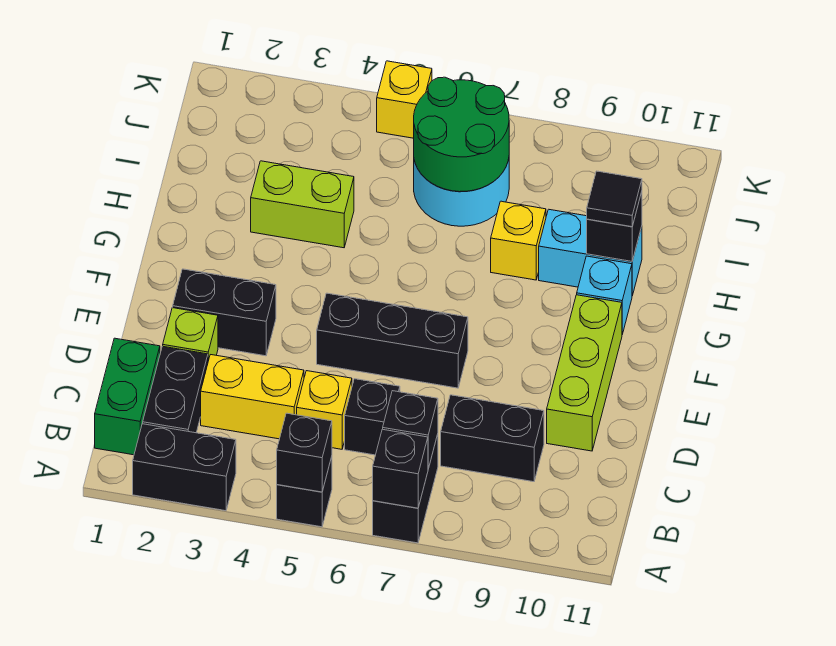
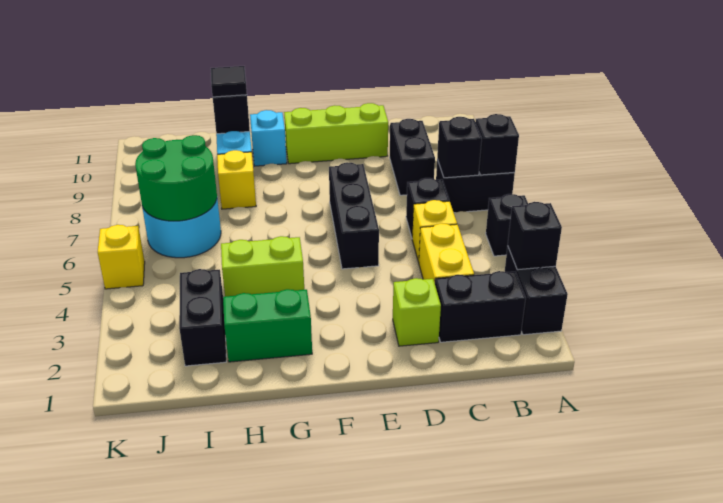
black brick A5 level 2 -> black brick A3 level 2
green brick B1:C1 level 1 -> green brick G2:H2 level 1
black brick E2:E3 level 1 -> black brick I2:I3 level 1
lime brick H3:H4 level 1 -> lime brick G4:H4 level 1

